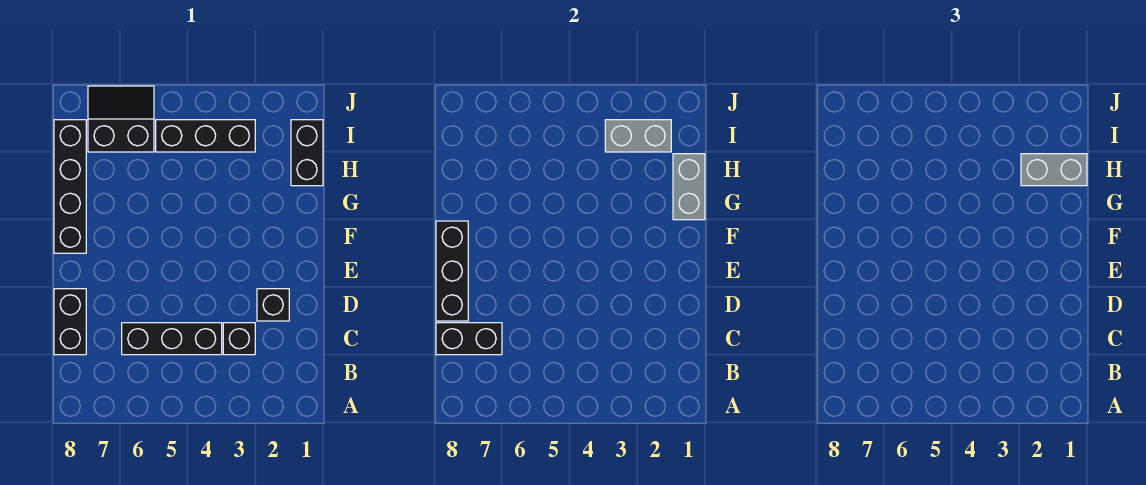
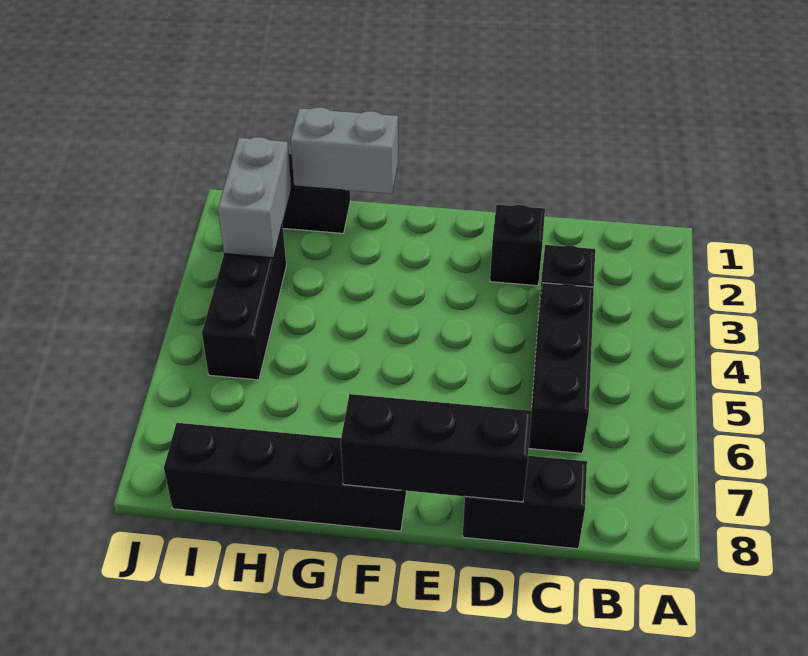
black brick C7:C8 level 2 -> none
grey brick H1:H2 level 3 -> none
black slope I6:J7 level 1 top I -> none

